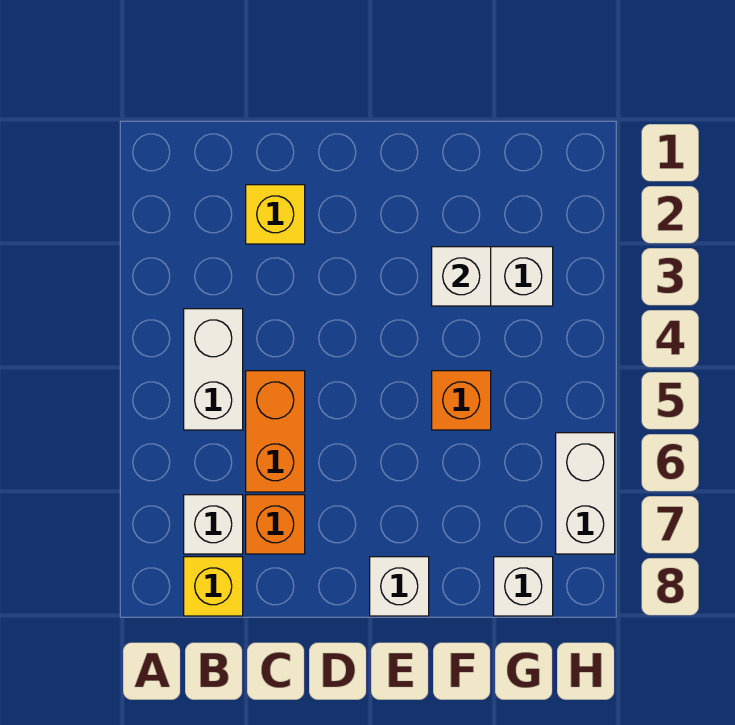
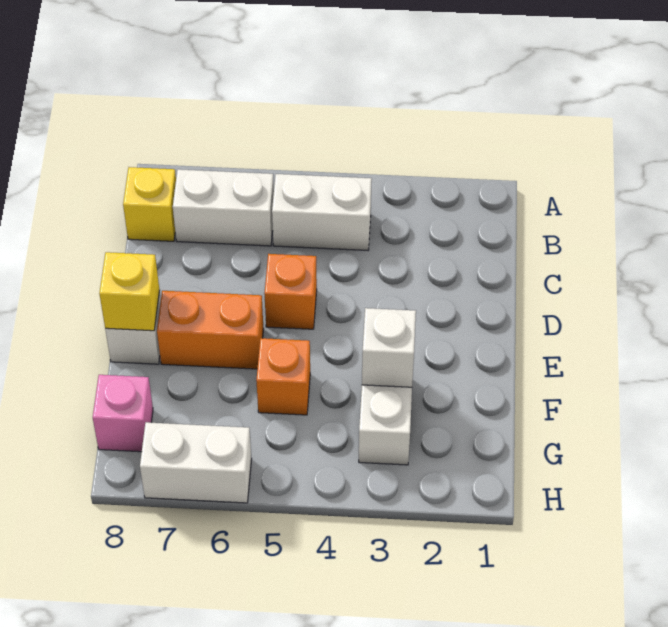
white brick B7 level 1 -> white brick B6:B7 level 1
yellow brick C2 level 1 -> yellow brick E8 level 2
orange brick C5:C6 level 1 -> orange brick E6:E7 level 1
orange brick C7 level 1 -> orange brick D5 level 1
white brick G8 level 1 -> pink brick G8 level 1

